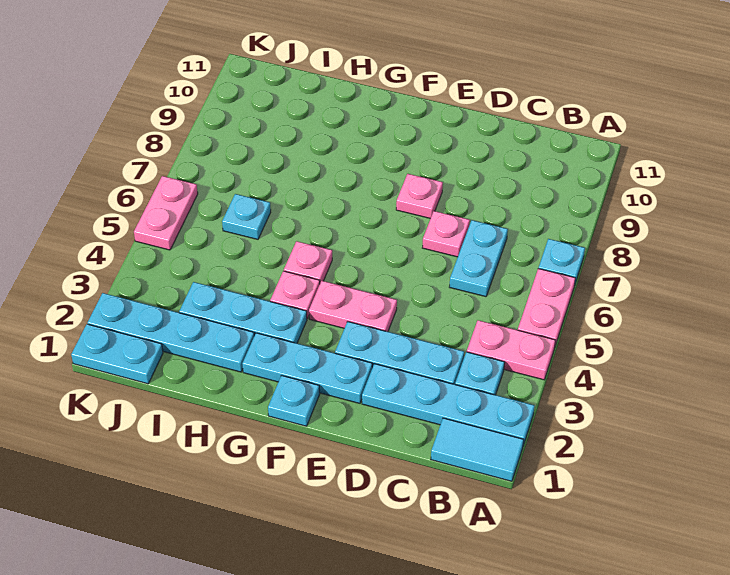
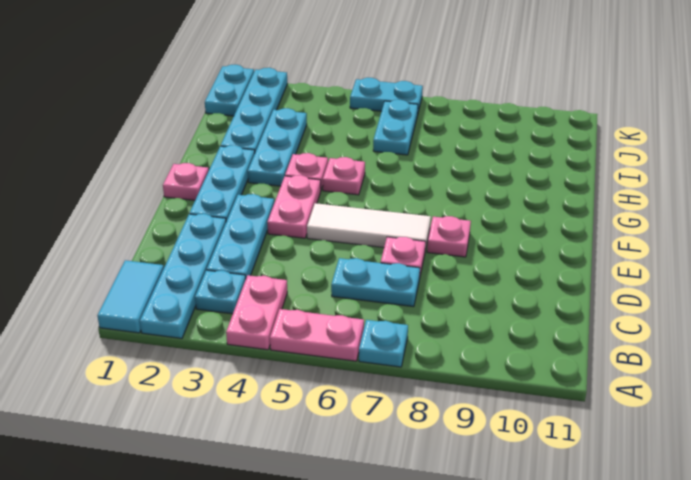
none -> white tile E5:E7 level 1
cyan plate F1 level 1 -> pink plate F1 level 1
cyan plate I6 level 1 -> cyan plate I6:J6 level 1
pink plate K5:K6 level 1 -> cyan plate K5:K6 level 1

